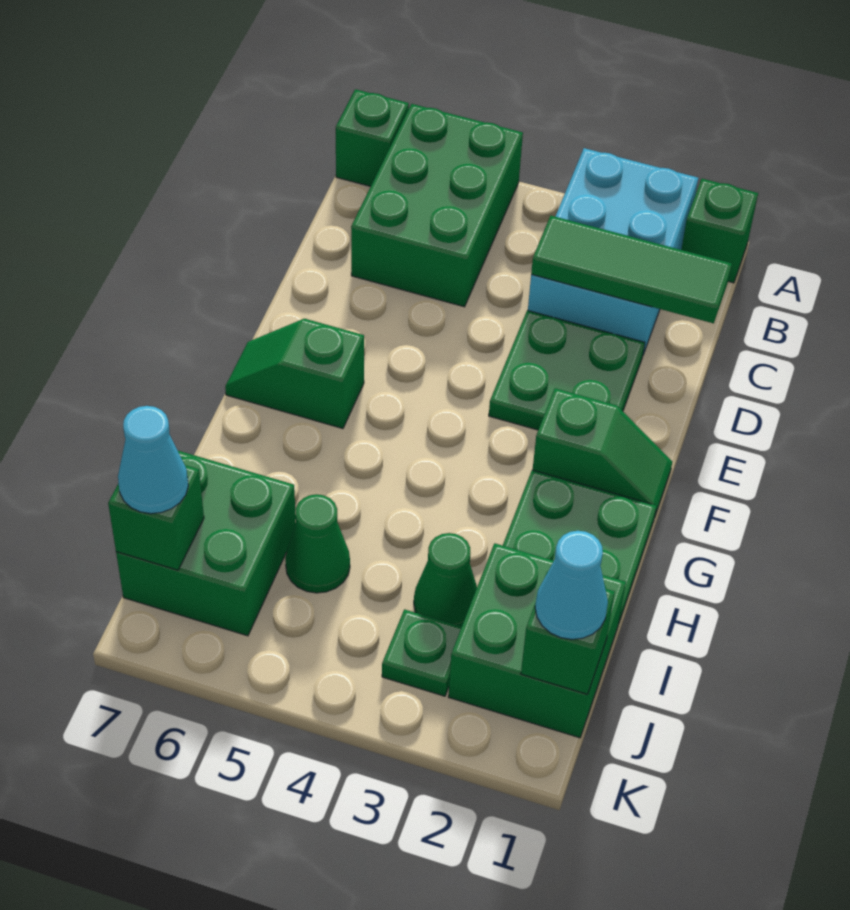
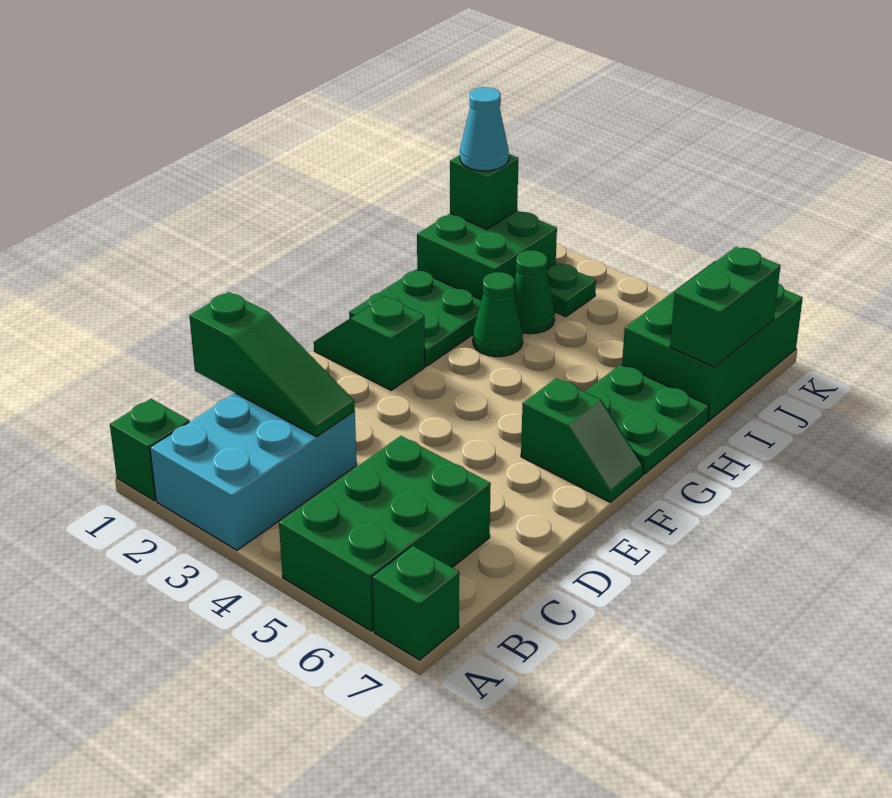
green tile C1:C3 level 2 -> green slope C1:C3 level 2 top 1
green plate D2:E3 level 1 -> green plate G6:H7 level 1
green cone I5 level 1 -> green cone H3 level 1
green brick I6:J7 level 1 -> green brick I6:K7 level 1
green brick J7 level 2 -> green brick I7:J7 level 2
cyan cone J7 level 3 -> none

